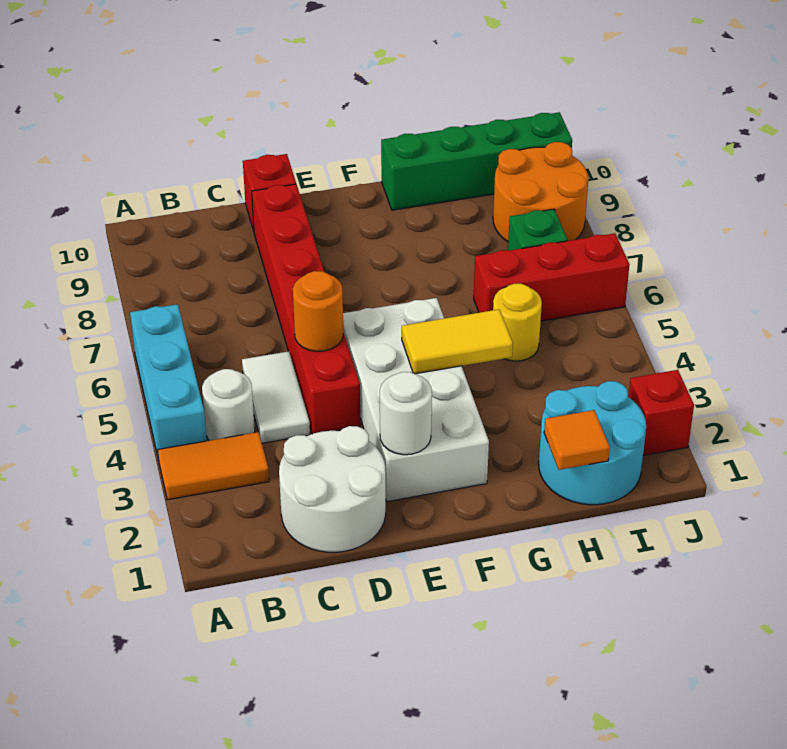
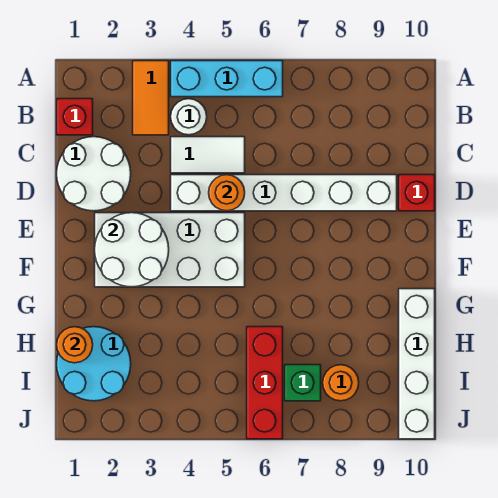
red brick D4:D9 level 1 -> white brick D4:D9 level 1
white round brick E2 level 2 -> white round brick E2:F3 level 2
yellow tile F4:G4 level 2 -> none
green brick G10:J10 level 1 -> white brick G10:J10 level 1
orange tile H1 level 2 -> orange round brick H1 level 2
yellow round brick H5 level 1 -> none
orange round brick I8:J9 level 1 -> orange round brick I8 level 1
red brick J2 level 1 -> red brick B1 level 1

